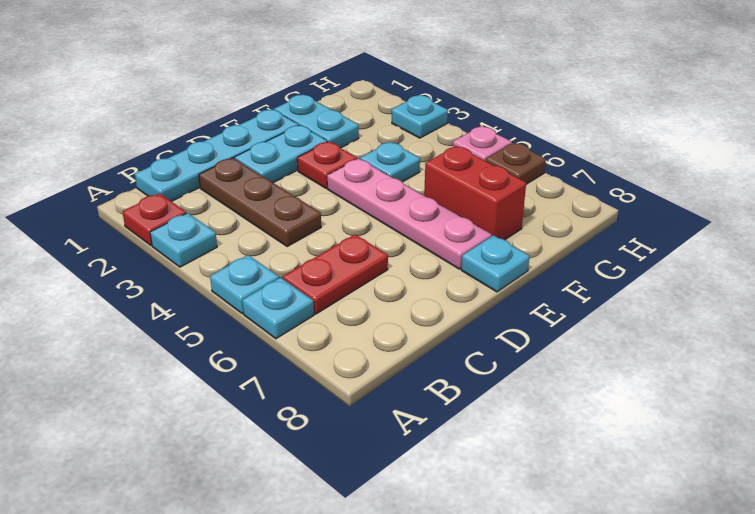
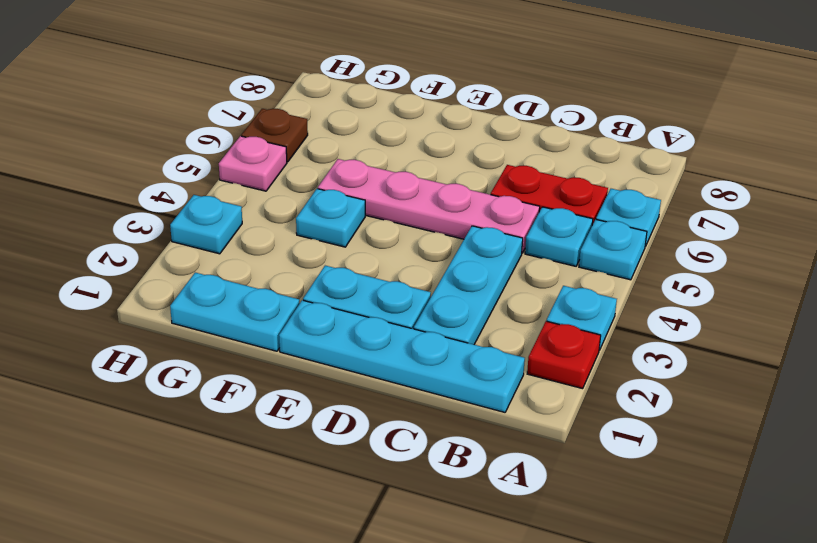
brown plate C2:C4 level 1 -> cyan plate C2:C4 level 1
red plate E3 level 1 -> none
pink plate E4:E7 level 1 -> pink plate C5:F5 level 1
cyan plate E8 level 1 -> cyan plate B5 level 1
cyan plate F1:F2 level 1 -> cyan plate F1:G1 level 1
red brick F6:F7 level 1 -> none

